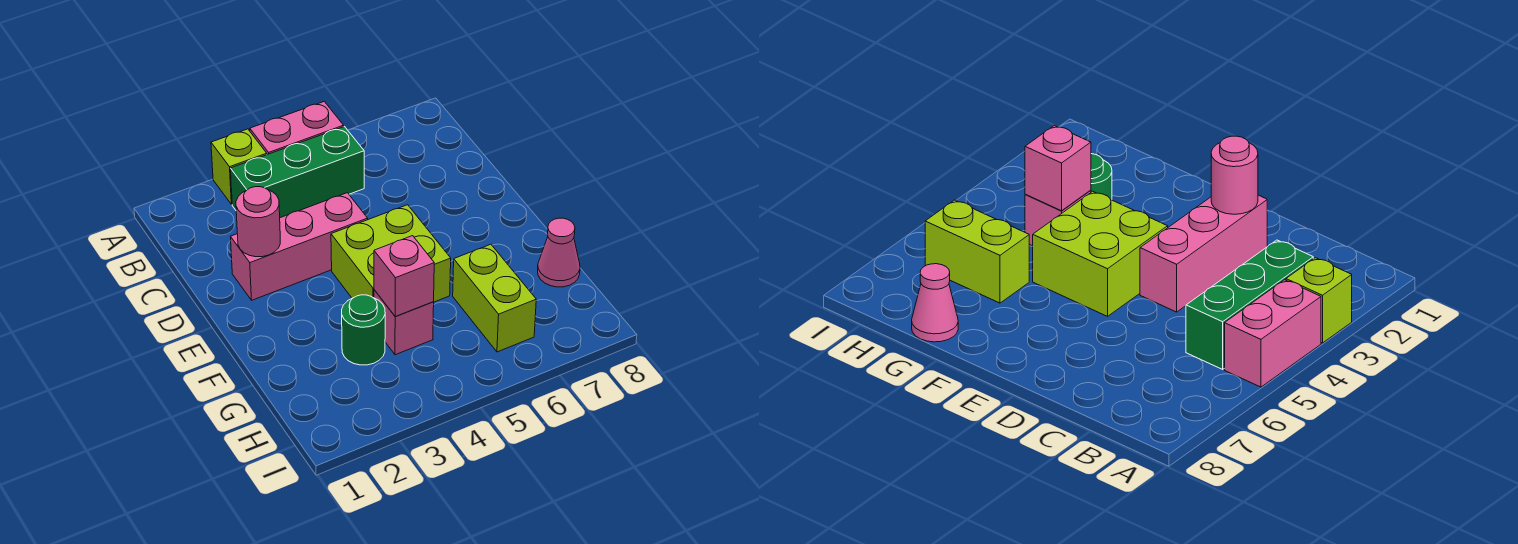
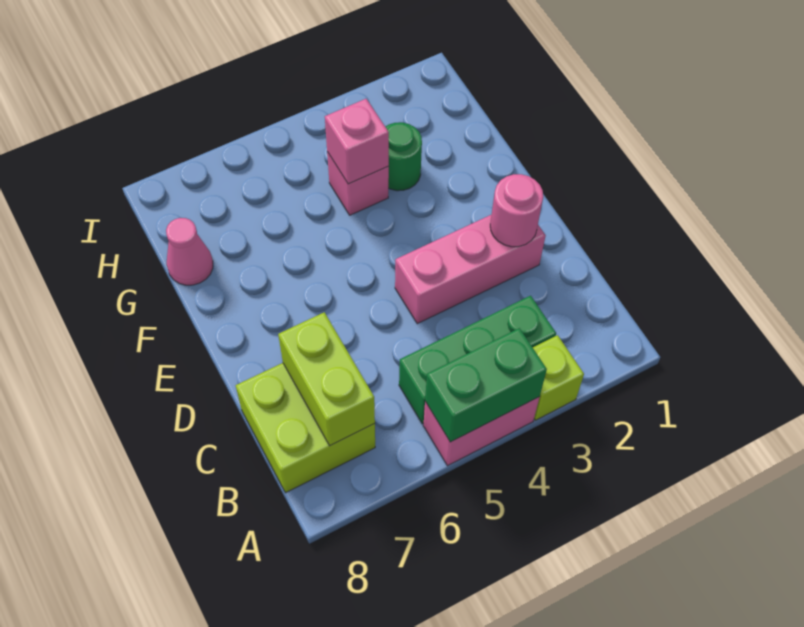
none -> green brick A4:A5 level 2
lime brick E4:F5 level 1 -> lime brick B7:C8 level 1
lime brick G6:H6 level 1 -> lime brick B7:C7 level 2

